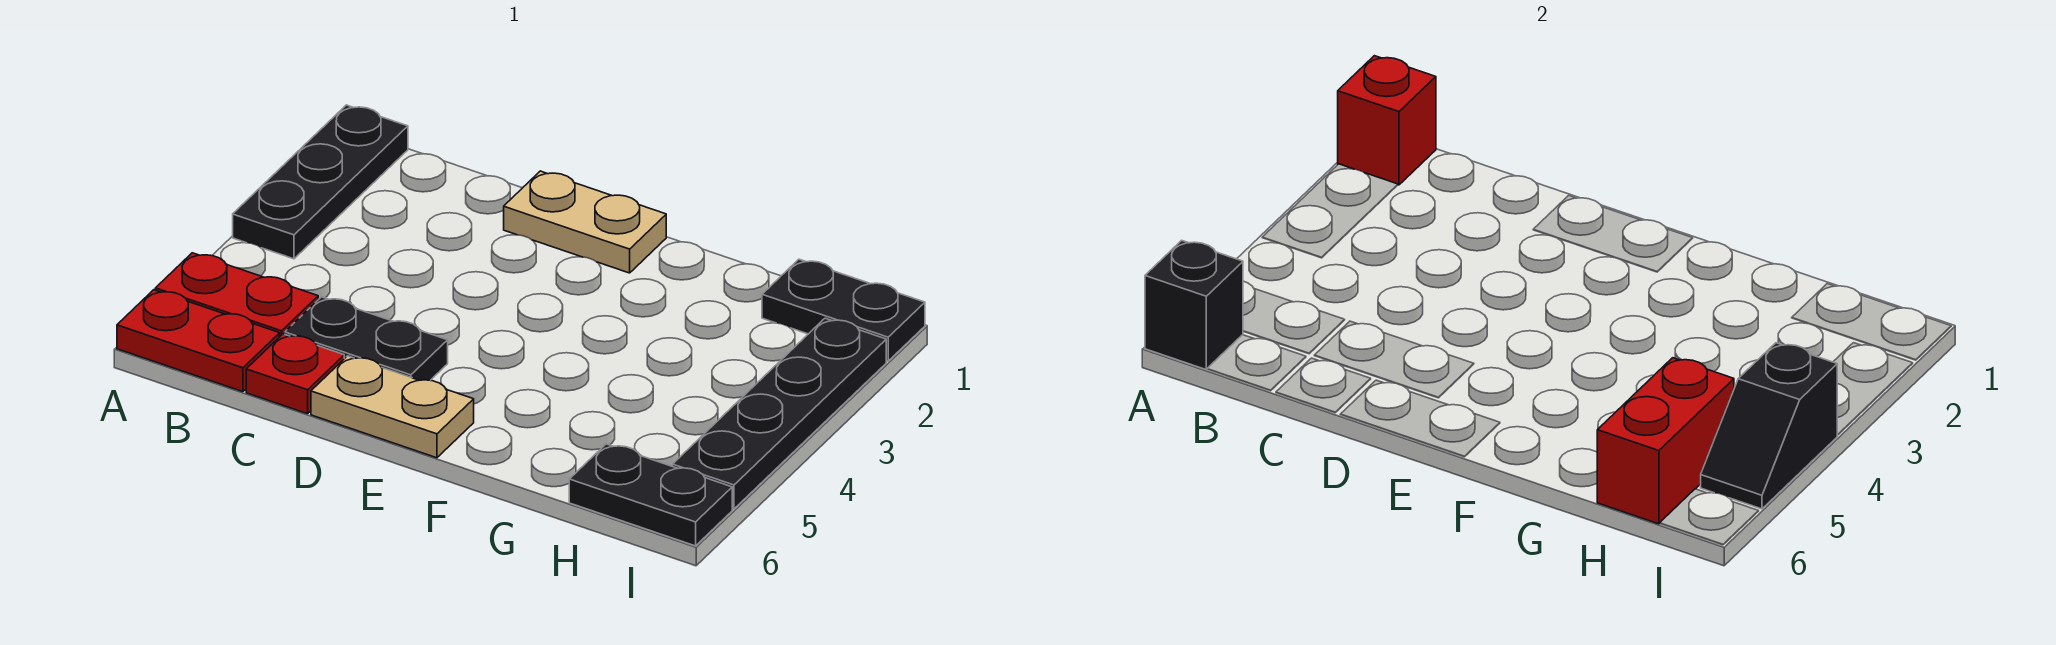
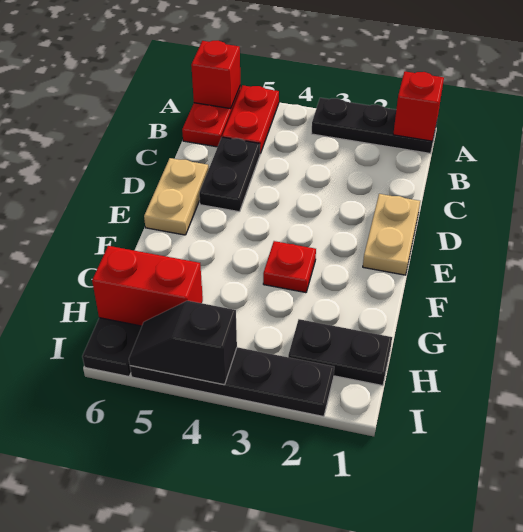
black brick A6 level 2 -> red brick A6 level 2
red plate C6 level 1 -> red plate F3 level 1
black plate H1:I1 level 1 -> black plate H1:H2 level 1

